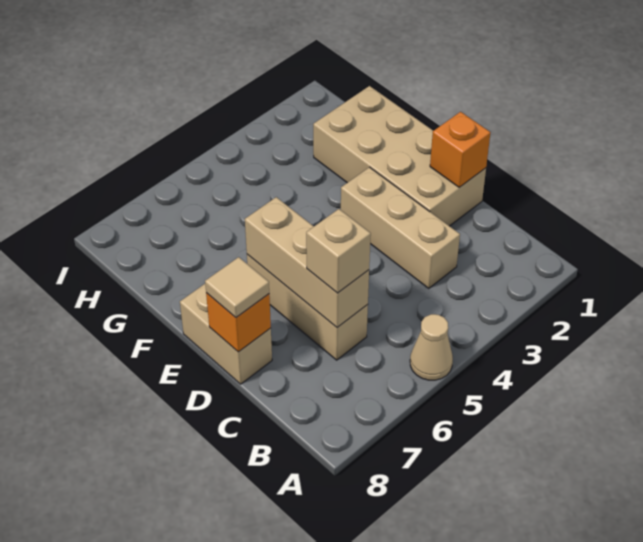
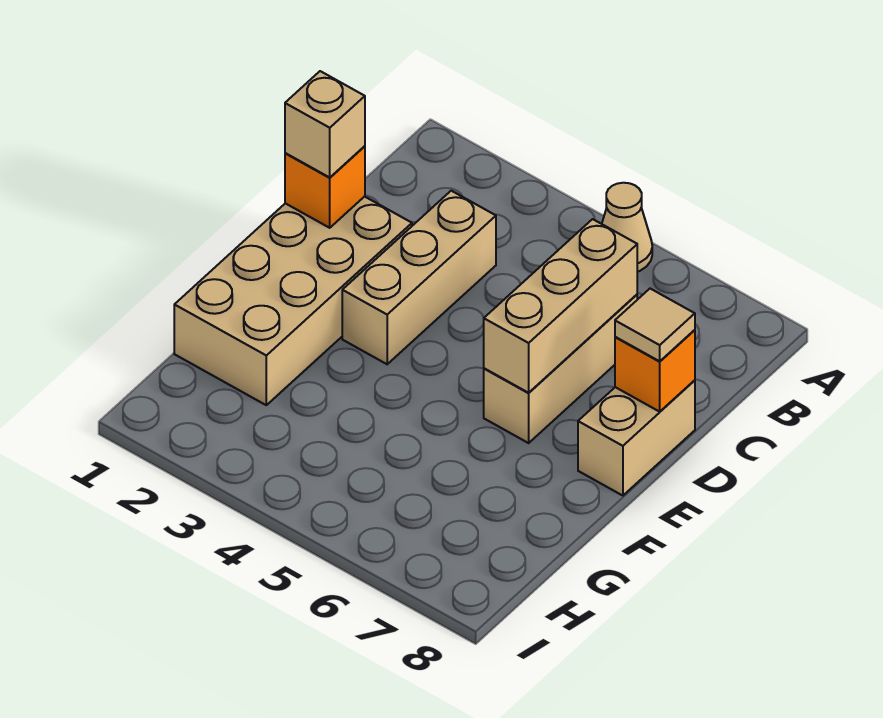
tan brick C6 level 3 -> tan brick D1 level 3

